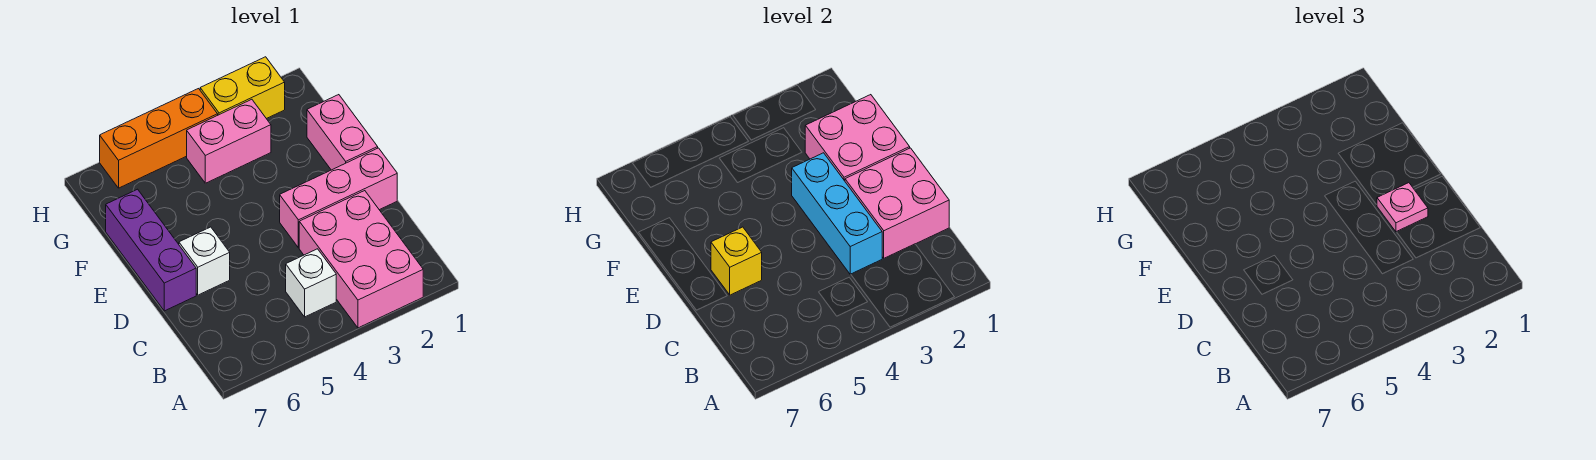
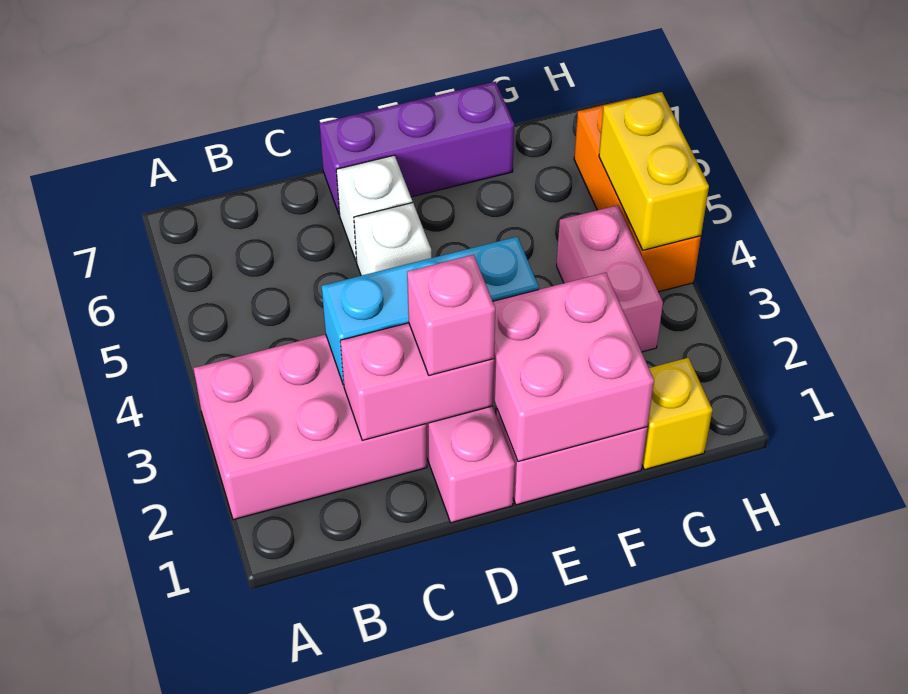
white brick B4 level 1 -> white brick D5 level 1
pink brick C1:D2 level 2 -> pink brick C2:D2 level 2
pink plate D2 level 3 -> pink brick D2 level 3
yellow brick D6 level 2 -> yellow brick G1 level 1
yellow brick H2:H3 level 1 -> yellow brick H4:H5 level 2

